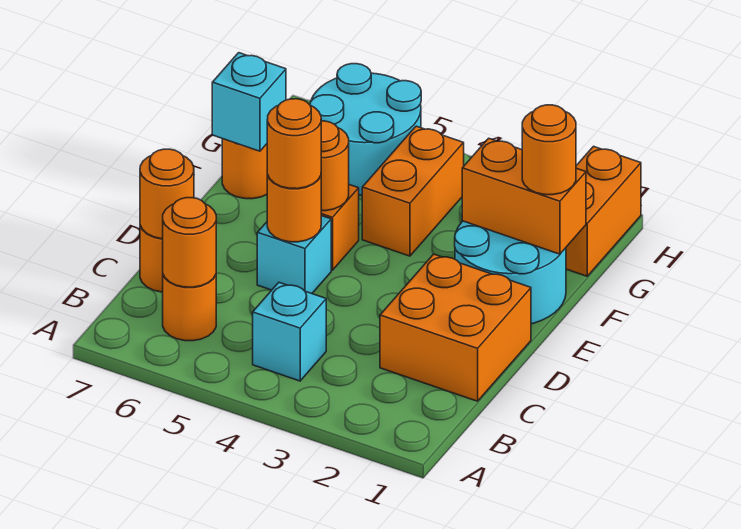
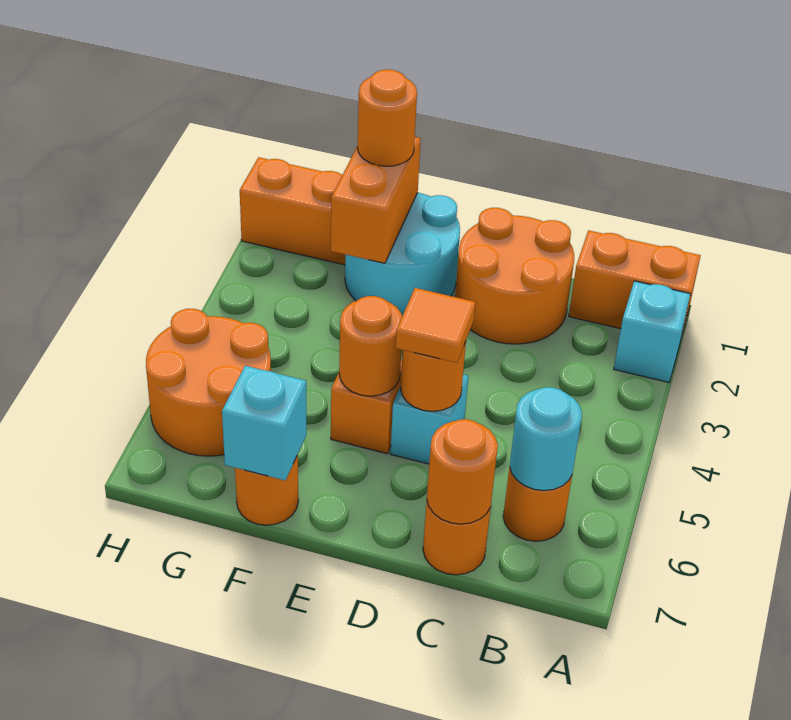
cyan brick B4 level 1 -> cyan brick A2 level 1
orange round brick B6 level 2 -> cyan round brick B6 level 2
orange brick C1:D2 level 1 -> orange round brick C1:D2 level 1
orange round brick D5 level 3 -> orange tile D5 level 3
orange brick F4:G4 level 1 -> orange brick A1:B1 level 1
cyan round brick G5:H6 level 1 -> orange round brick G5:H6 level 1

